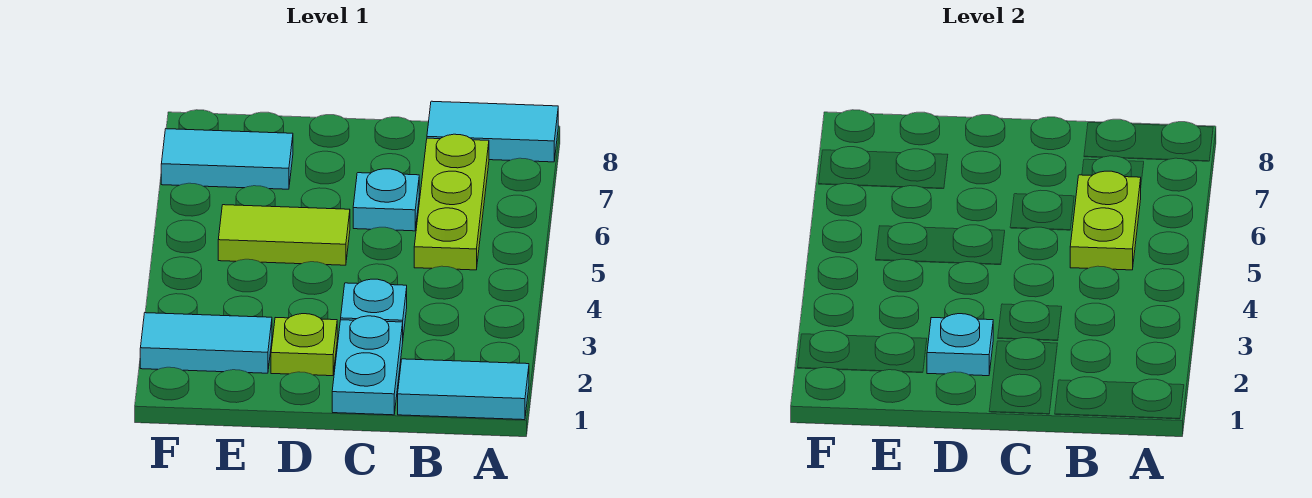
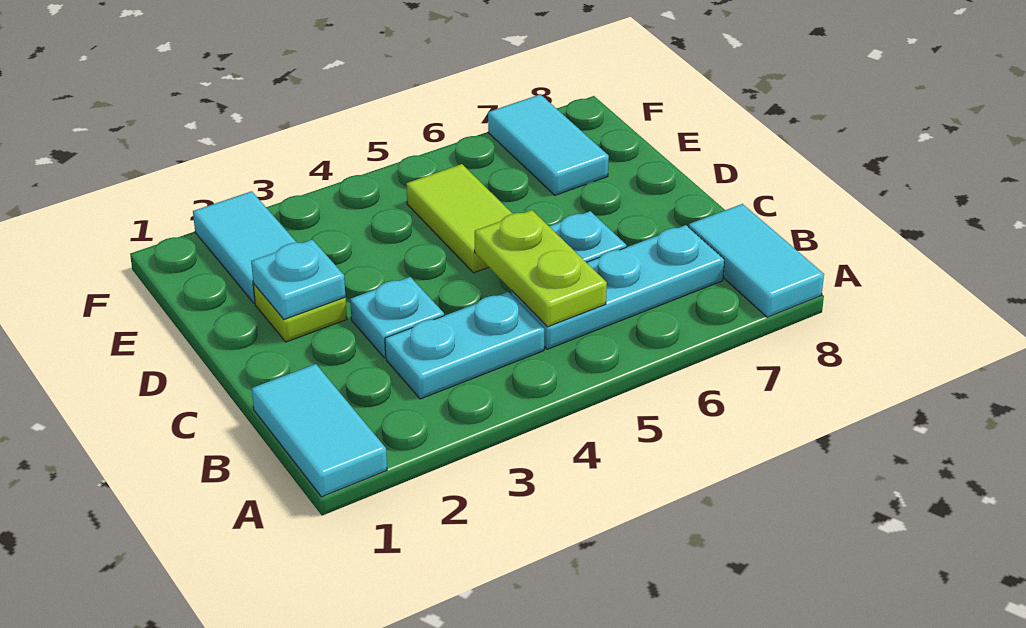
lime plate B5:B7 level 1 -> cyan plate B5:B7 level 1
lime plate B5:B6 level 2 -> lime plate B5:C5 level 2
cyan plate C1:C2 level 1 -> cyan plate B3:B4 level 1

